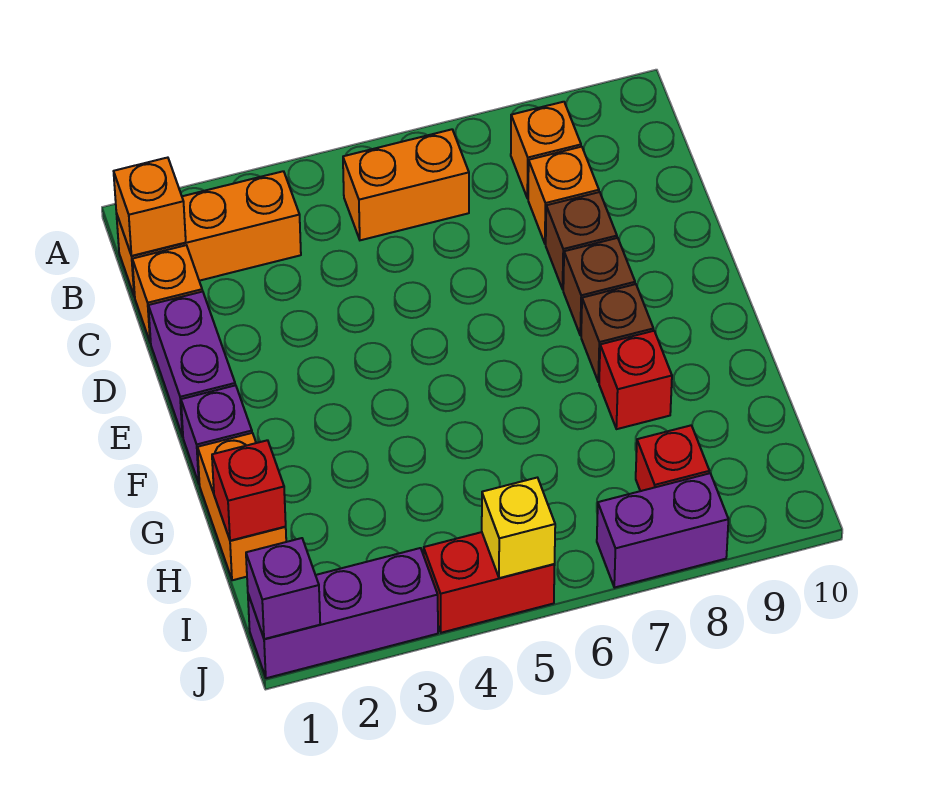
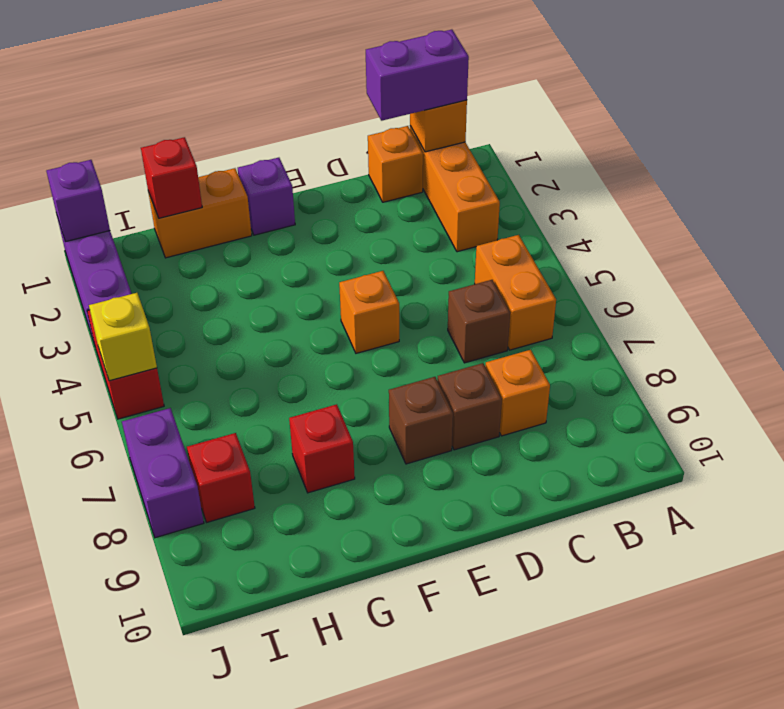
orange brick B8 level 1 -> orange brick E5 level 1
purple brick D1:E1 level 1 -> purple brick B1:C1 level 3
brown brick F8 level 1 -> brown brick C6 level 1

